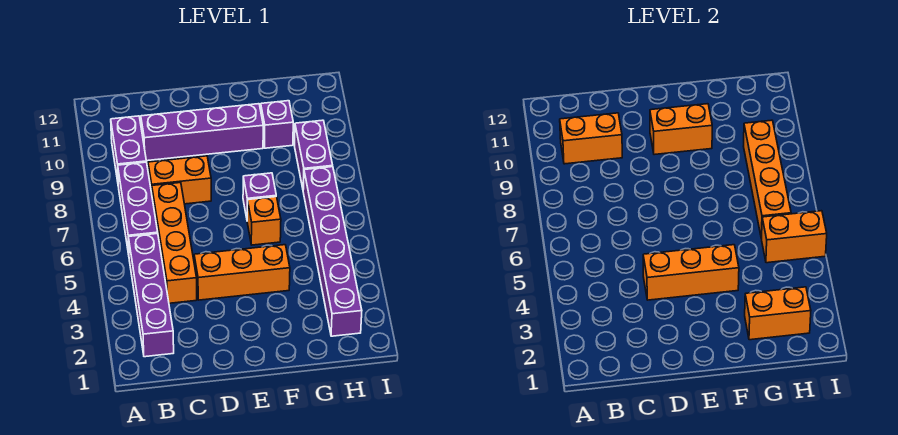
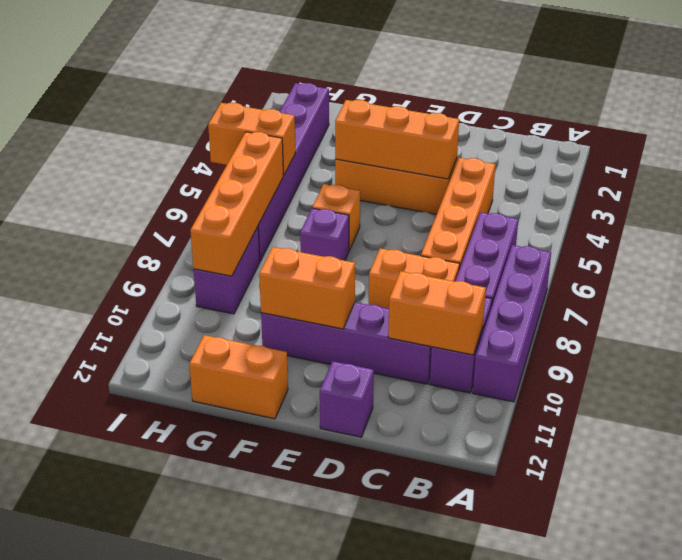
purple brick B2:B5 level 1 -> purple brick A7:A10 level 1
orange brick G2:H2 level 2 -> orange brick F12:G12 level 1
purple brick G10 level 1 -> purple brick D12 level 1

